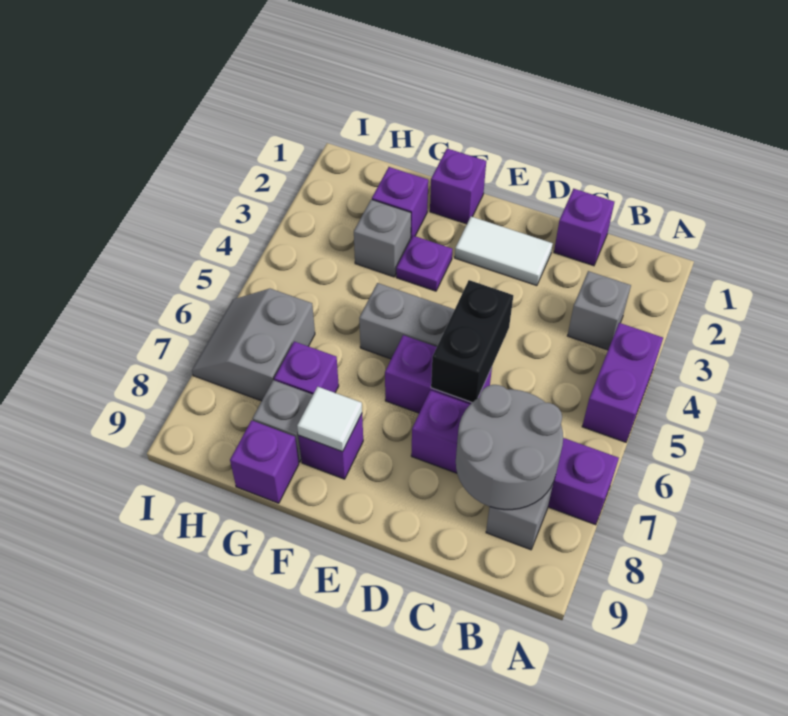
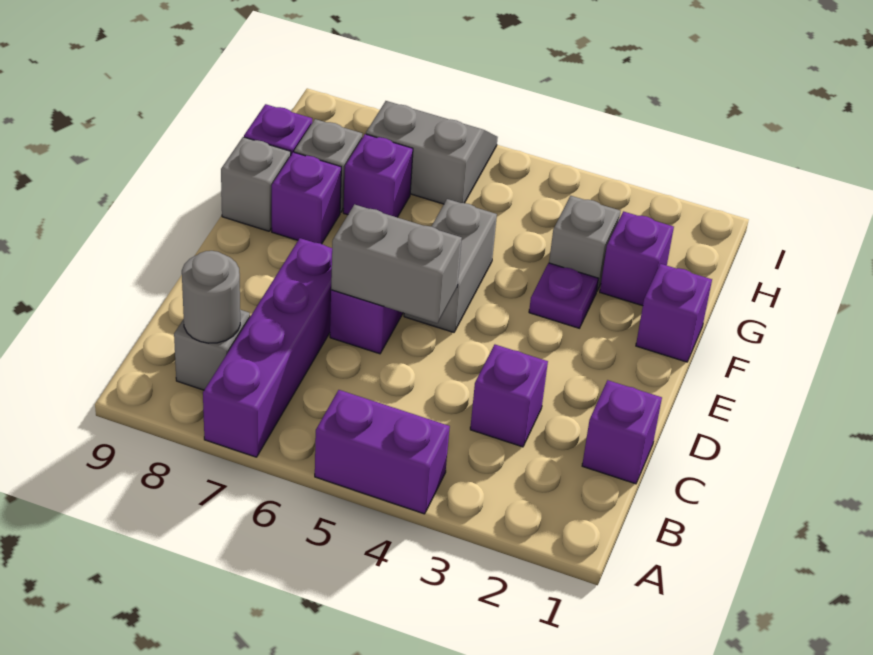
grey brick B3 level 1 -> grey brick F9 level 1
grey round brick B7:C8 level 2 -> grey round brick B8 level 2
none -> purple brick C3 level 1
white tile D2:E2 level 1 -> none
black brick D5:D6 level 2 -> grey brick D5:D6 level 2
white tile F8 level 2 -> none

